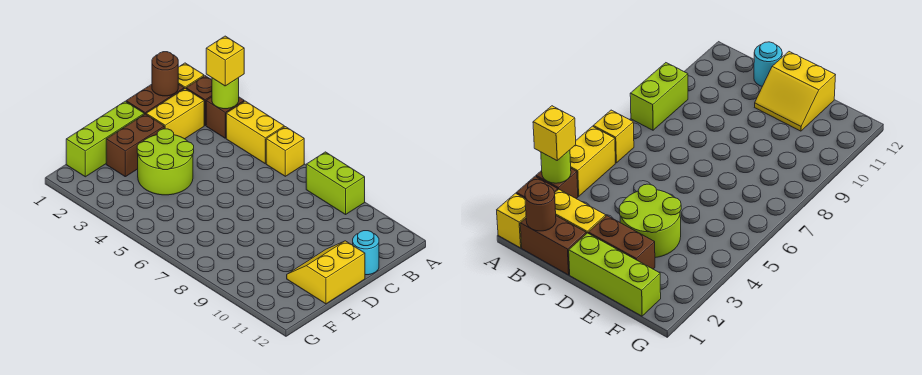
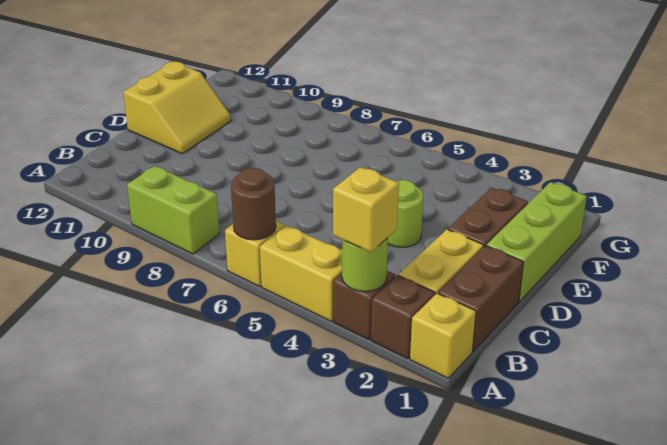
brown round brick B1 level 2 -> brown round brick A6 level 2
cyan round brick C12 level 1 -> none
lime round brick D3:E4 level 1 -> lime round brick D4 level 1

